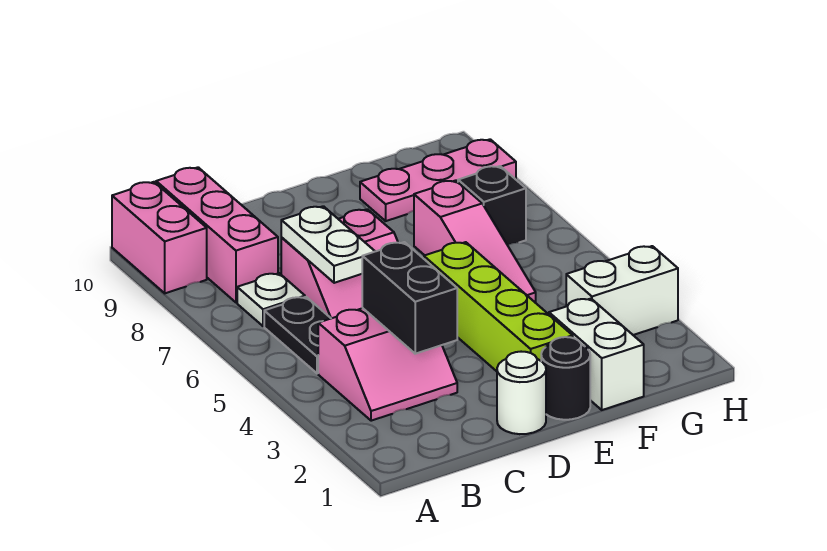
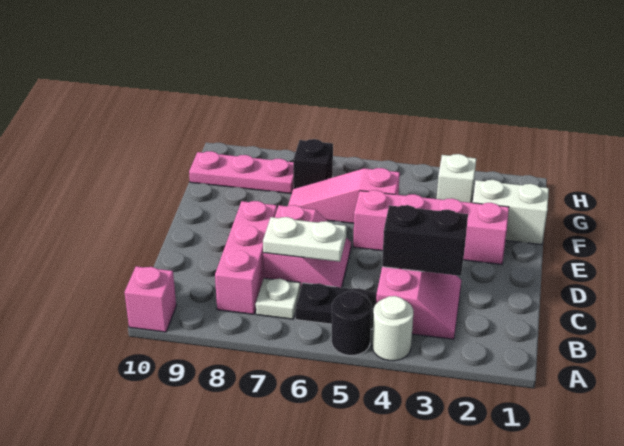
pink brick A9:A10 level 1 -> pink brick A10 level 1
pink brick B8:B10 level 1 -> pink brick B8:D8 level 1
white round brick D1 level 1 -> white round brick A4 level 1
black round brick E1 level 1 -> black round brick A5 level 1
lime brick E2:E5 level 1 -> pink brick E2:E5 level 1
pink slope F5:F7 level 1 top 7 -> pink slope F5:F7 level 1 top 5
pink plate F9:H9 level 1 -> pink plate G8:G10 level 1
white brick G3:H3 level 1 -> white brick G3 level 1

